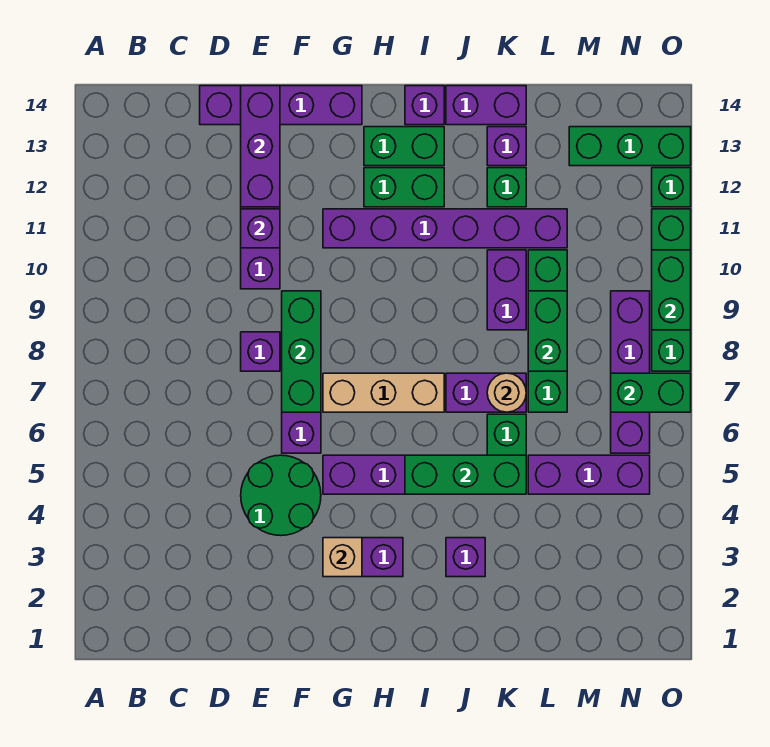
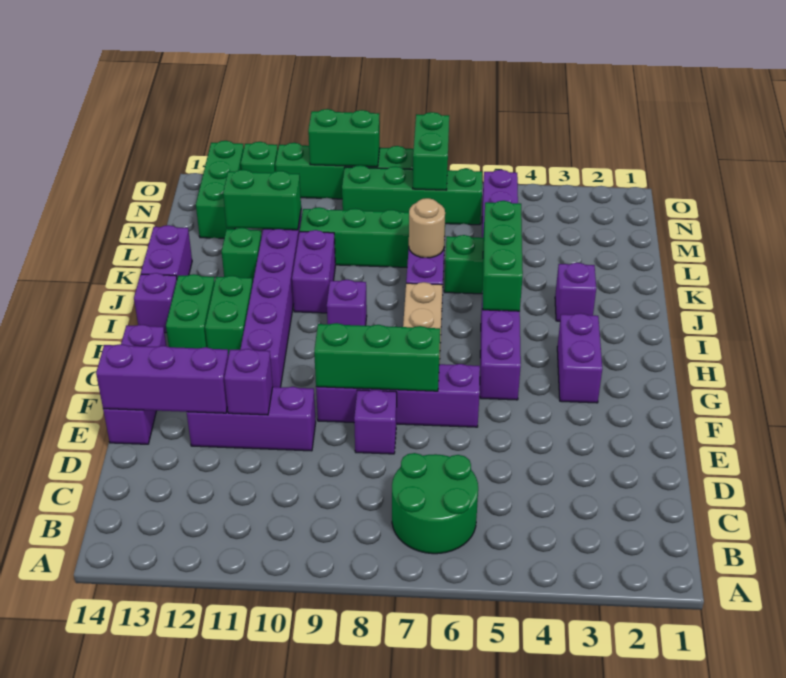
purple brick D14:G14 level 1 -> purple brick E14:G14 level 1
green round brick E4:F5 level 1 -> green round brick B6:C7 level 1
tan brick G3 level 2 -> none
purple brick K9:K10 level 1 -> purple brick J10:K10 level 1
purple brick K13 level 1 -> purple brick I9 level 1
green brick L8:L9 level 2 -> green brick L11:L12 level 2
purple brick N6:N9 level 1 -> green brick N6:N9 level 1

